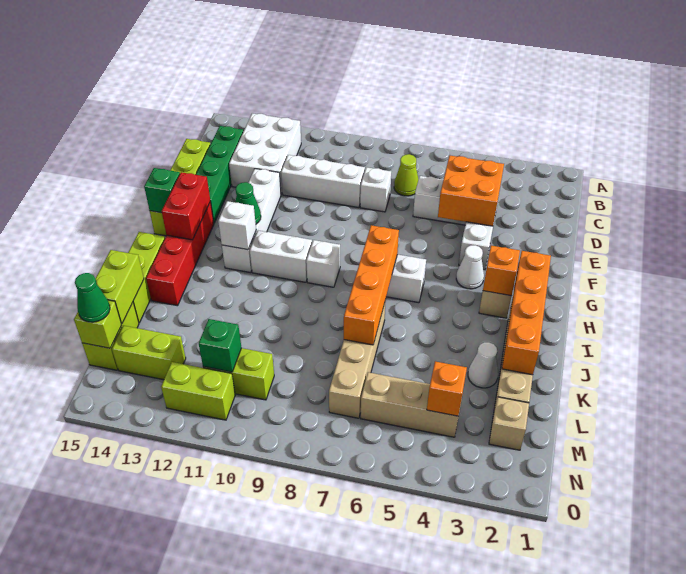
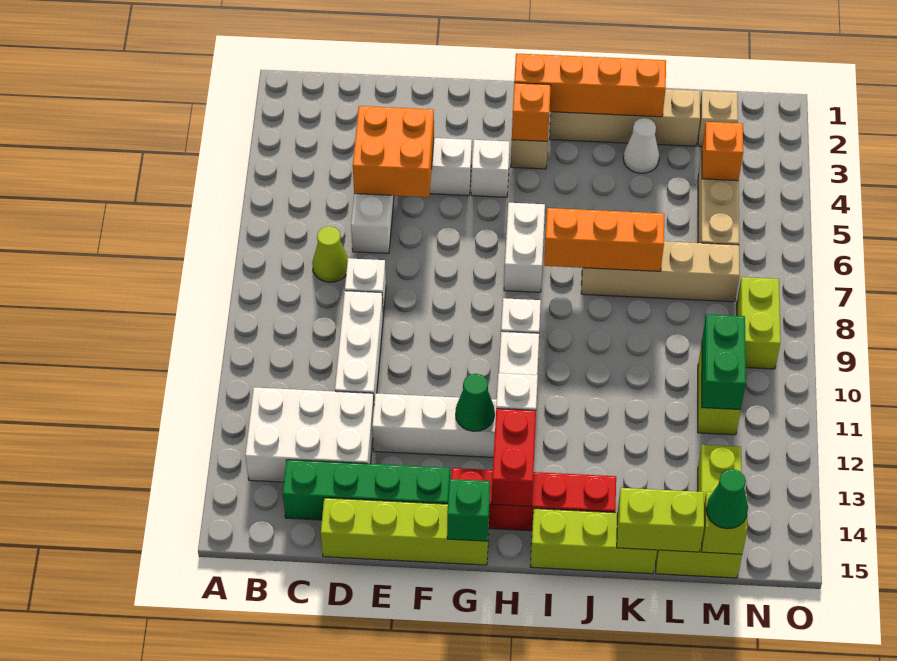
white cone G4 level 1 -> white brick G4 level 1
red brick G14:H14 level 2 -> red brick H13:H14 level 2
orange brick H7:K7 level 2 -> orange brick I7:K7 level 2
green brick M11 level 2 -> green brick M10:M11 level 2
lime brick N11:N12 level 1 -> lime brick N8:N9 level 1

